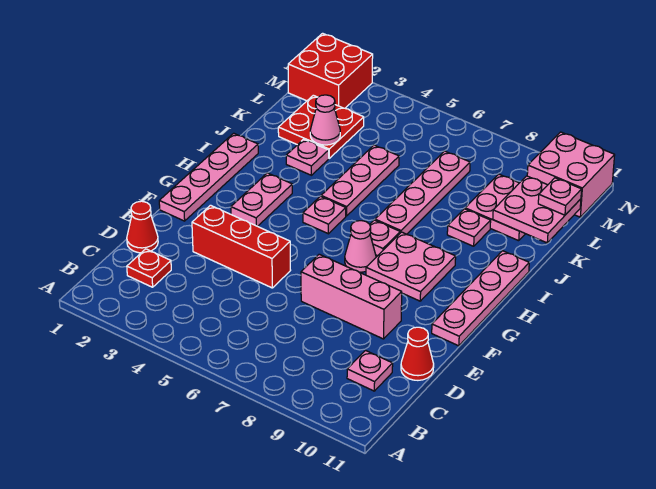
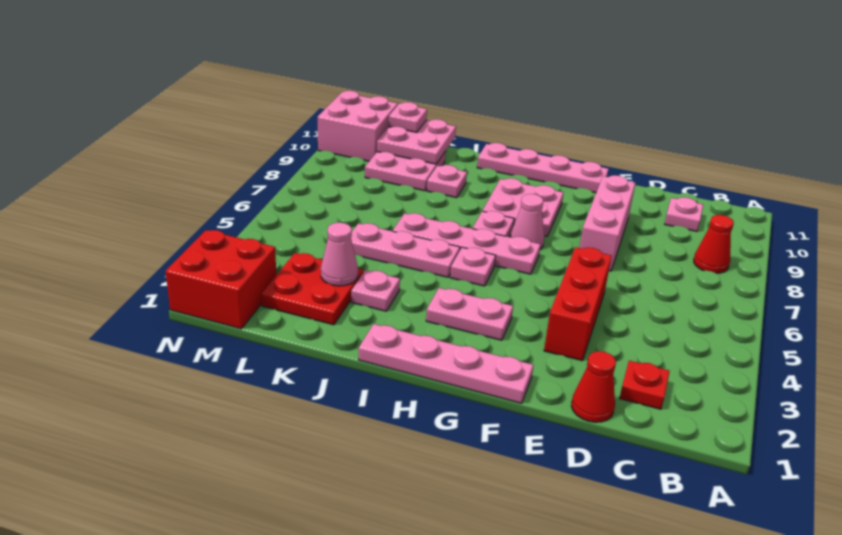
red cone D11 level 1 -> red cone B8 level 1
pink plate I7:L7 level 1 -> pink plate G6:J6 level 1

